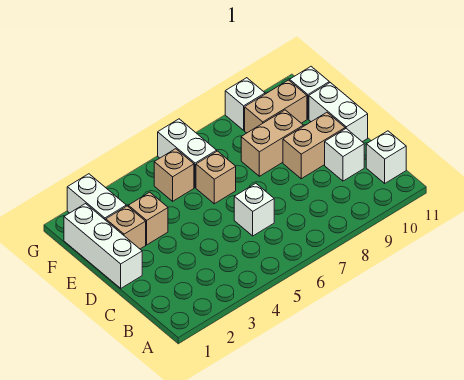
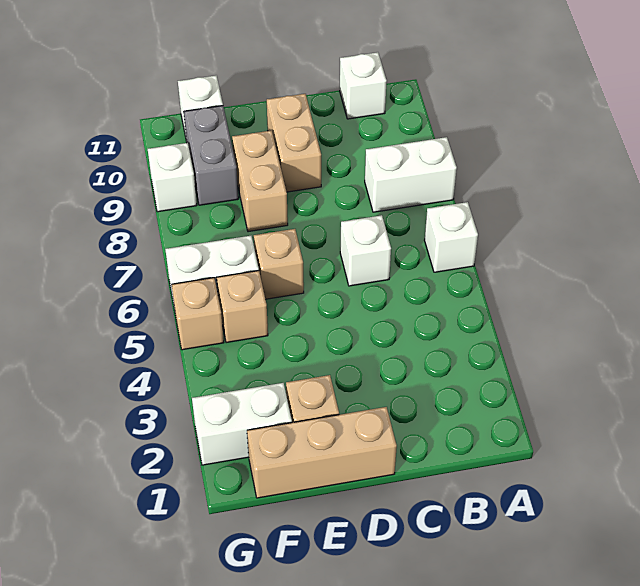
white brick C10 level 1 -> white brick A6 level 1
white brick D1:F1 level 1 -> tan brick D1:F1 level 1
white brick D11:E11 level 1 -> white brick A8:B8 level 1
tan brick E3 level 1 -> tan brick G5 level 1
tan brick F9:F10 level 1 -> grey brick F9:F10 level 1

